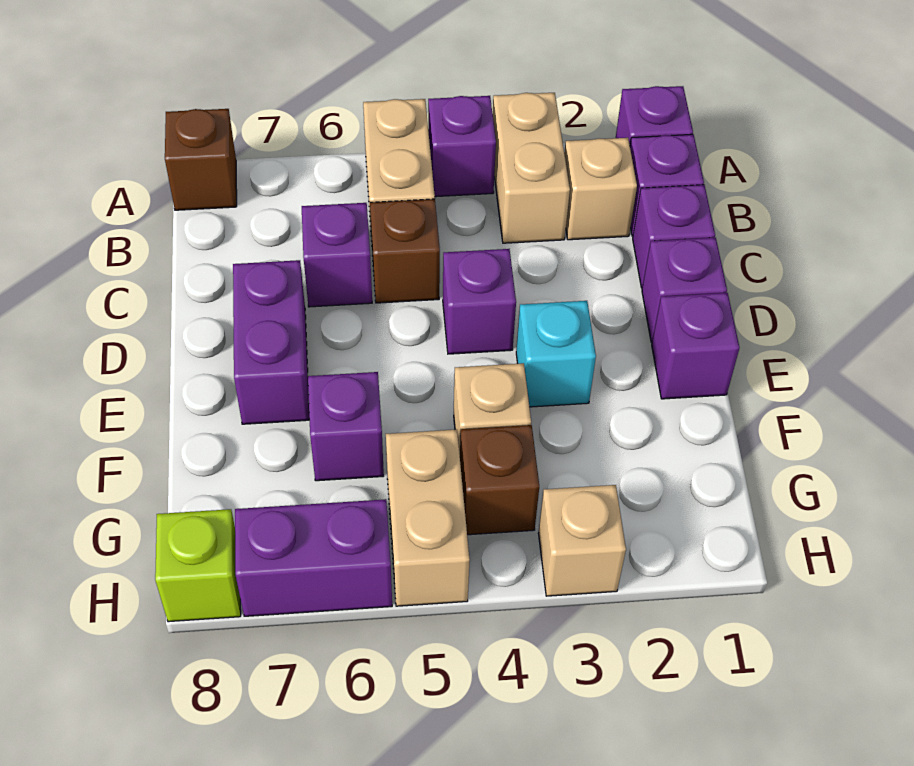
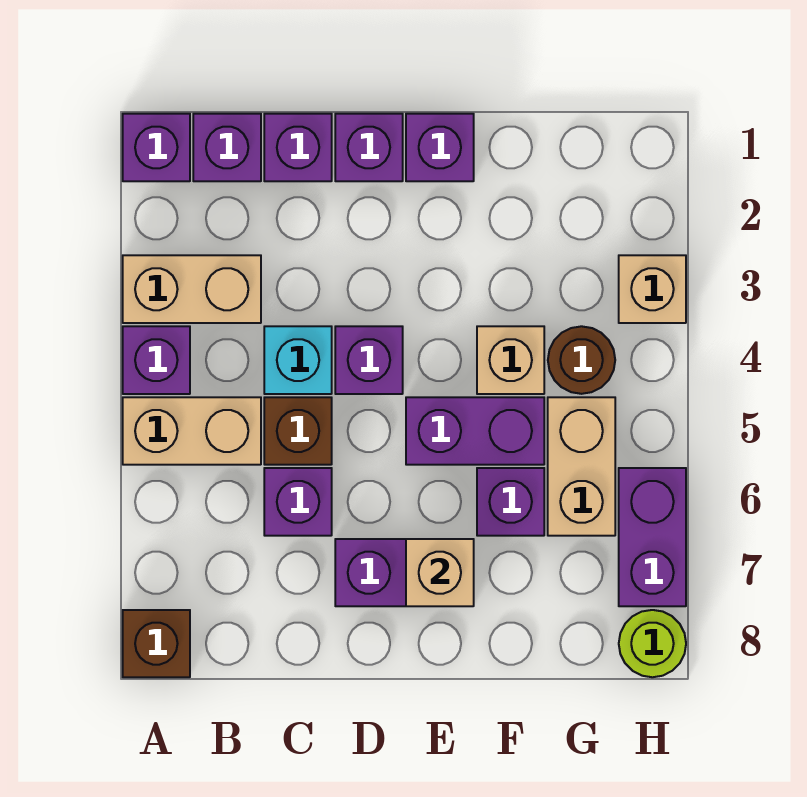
tan brick B2 level 1 -> tan brick E7 level 2
cyan brick E3 level 1 -> cyan brick C4 level 1
none -> purple brick E5:F5 level 1
brown brick G4 level 1 -> brown round brick G4 level 1
tan brick G5:H5 level 1 -> tan brick G5:G6 level 1
lime brick H8 level 1 -> lime round brick H8 level 1

